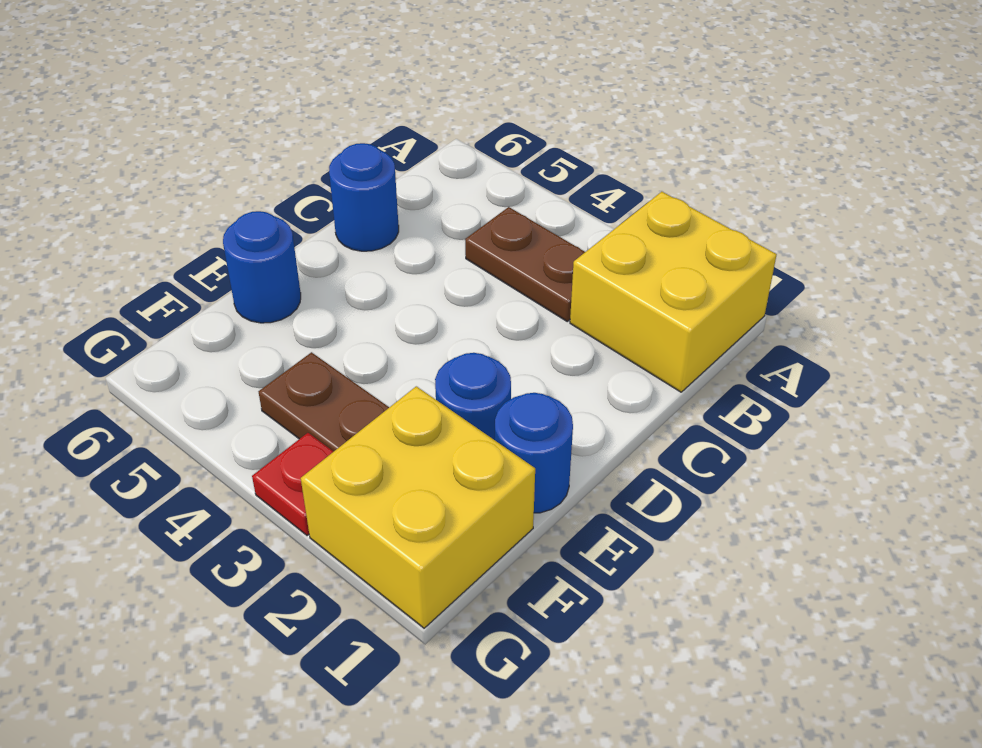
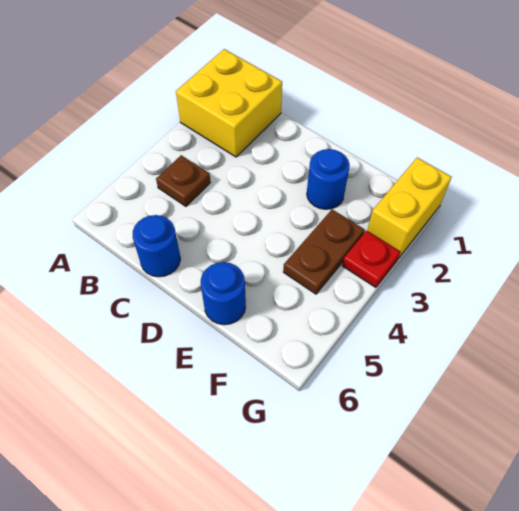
brown plate B3:B4 level 1 -> brown plate B4 level 1
blue round brick E1 level 1 -> none
yellow brick F1:G2 level 1 -> yellow brick G1:G2 level 1

